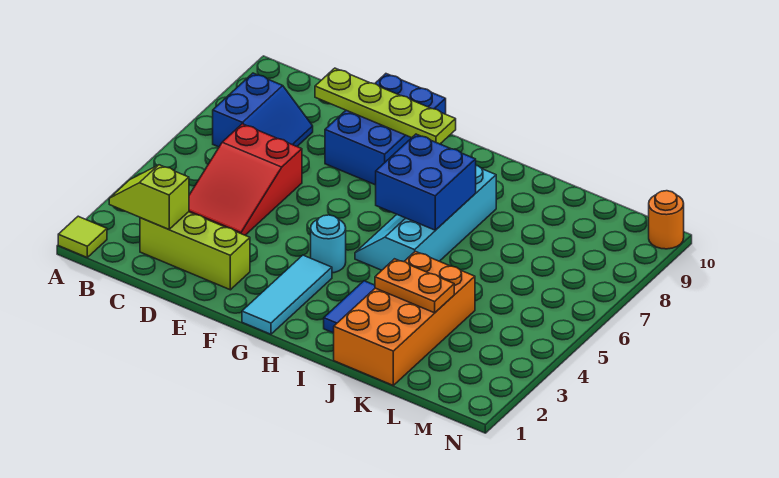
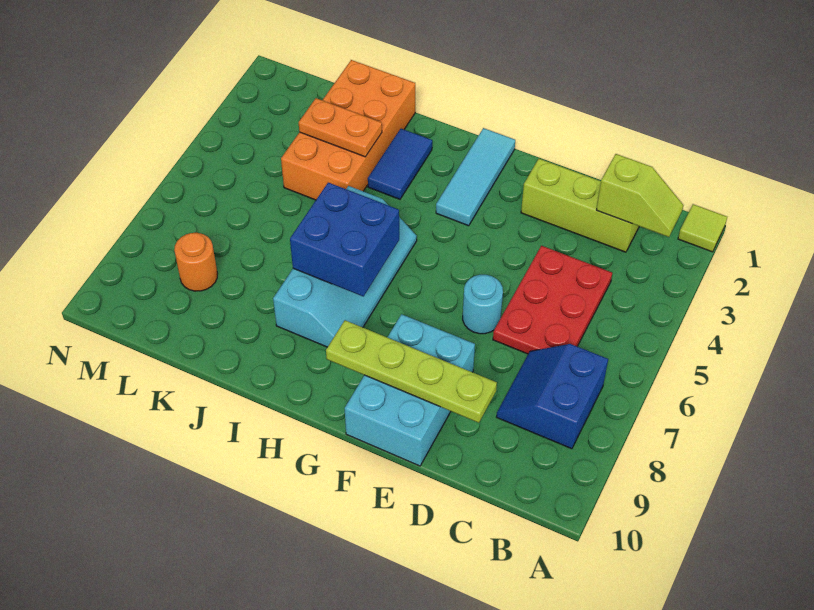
red slope C4:D6 level 1 top 6 -> red plate C4:D6 level 1
blue brick E8:F10 level 1 -> cyan brick E8:F10 level 1
cyan round brick G4 level 1 -> cyan round brick E6 level 1
orange round brick N10 level 1 -> orange round brick L8 level 1

